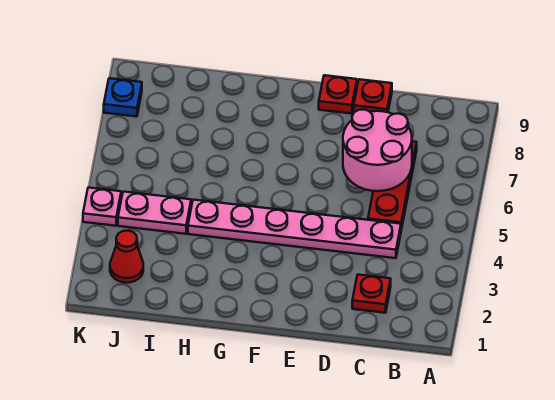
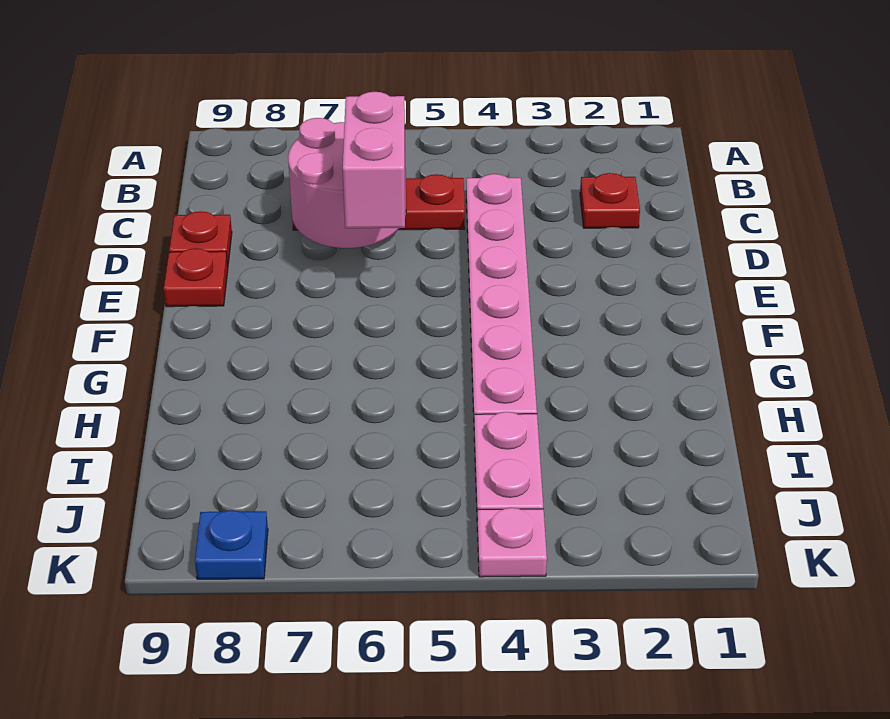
none -> pink brick D6:E6 level 3
red cone J2 level 1 -> none

